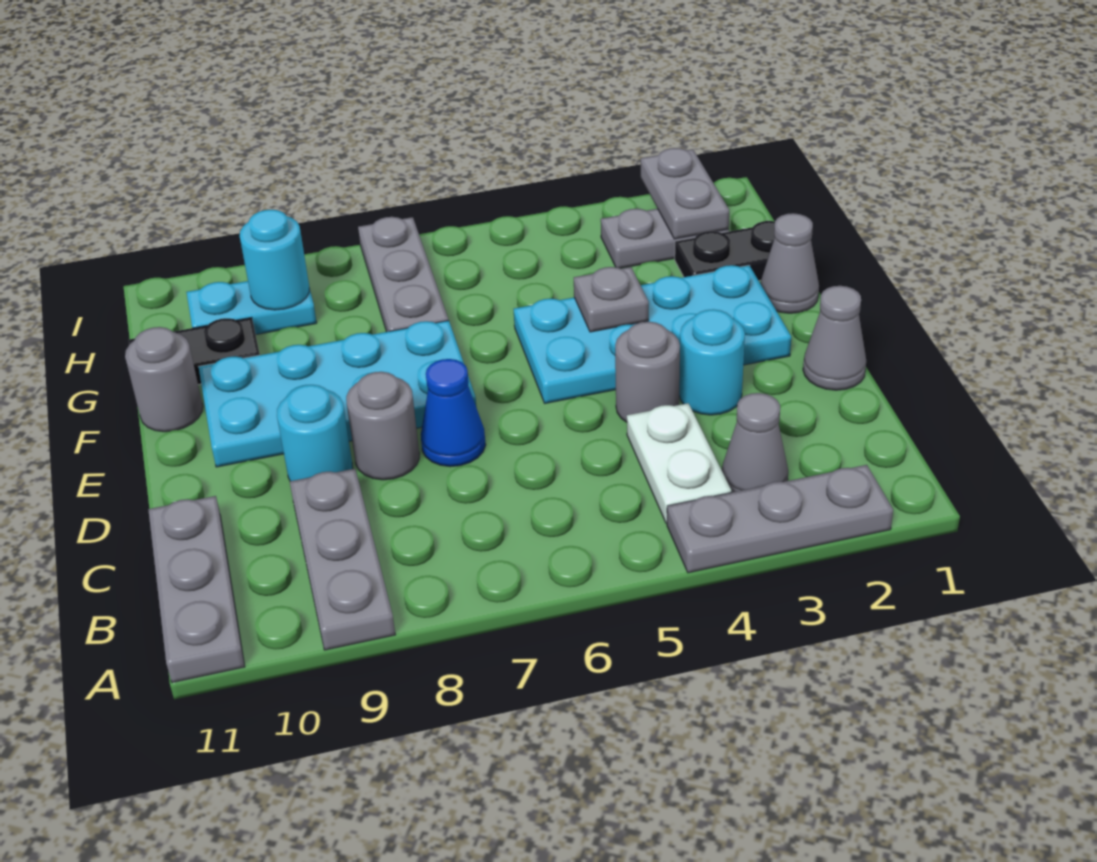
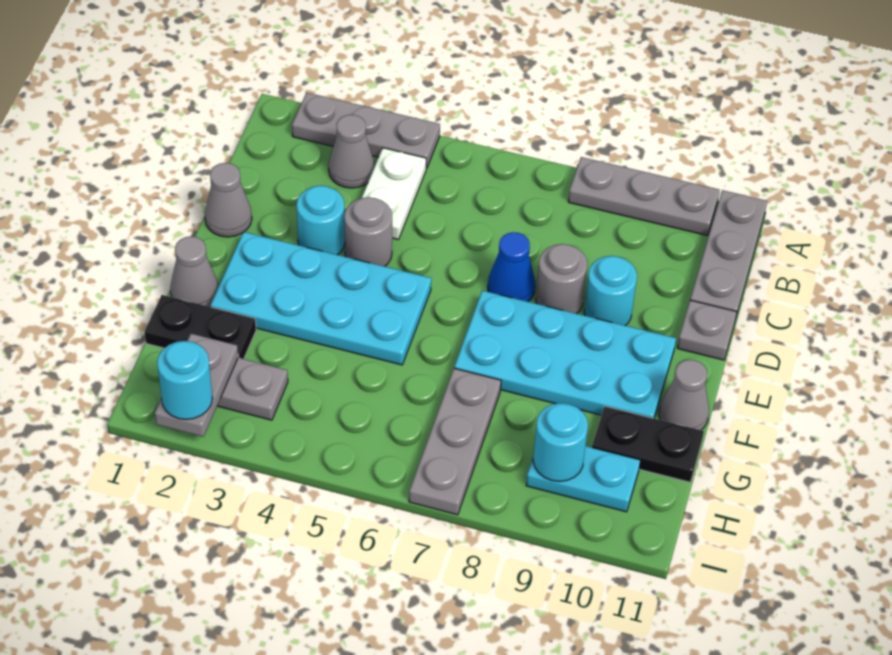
grey plate A9:C9 level 1 -> grey plate A8:A10 level 1
grey plate F4 level 2 -> grey plate D11 level 1
grey round brick F11 level 1 -> grey cone F11 level 1
none -> cyan round brick I2 level 3

